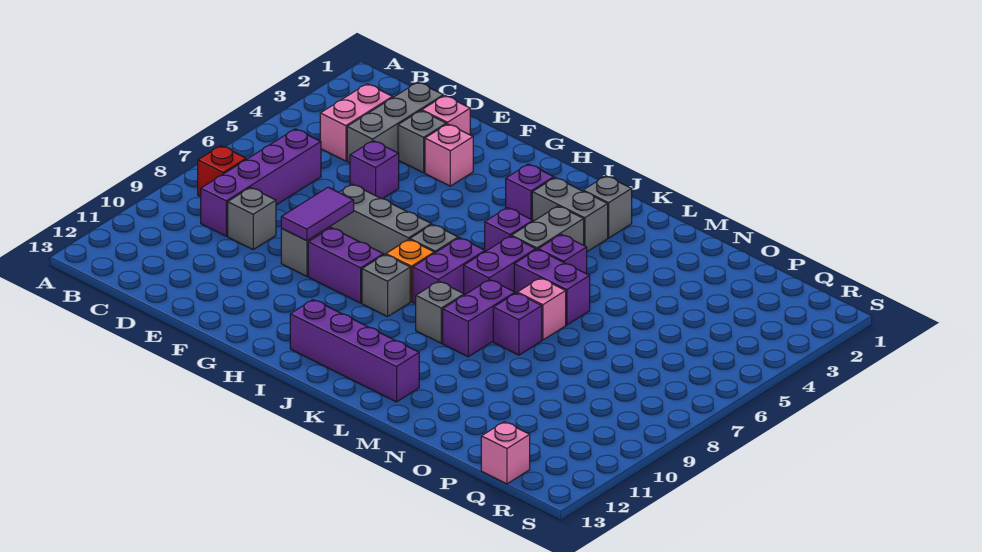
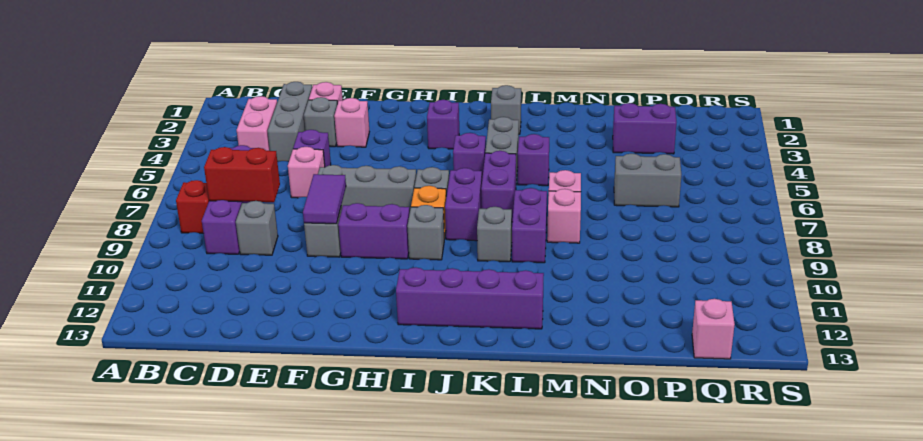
none -> red brick C8:D8 level 2
none -> pink brick E6 level 1
grey brick J3:K3 level 1 -> grey brick O6:P6 level 1
purple brick L6:M6 level 1 -> purple brick O3:P3 level 1
purple brick M8 level 1 -> pink brick M8 level 1

